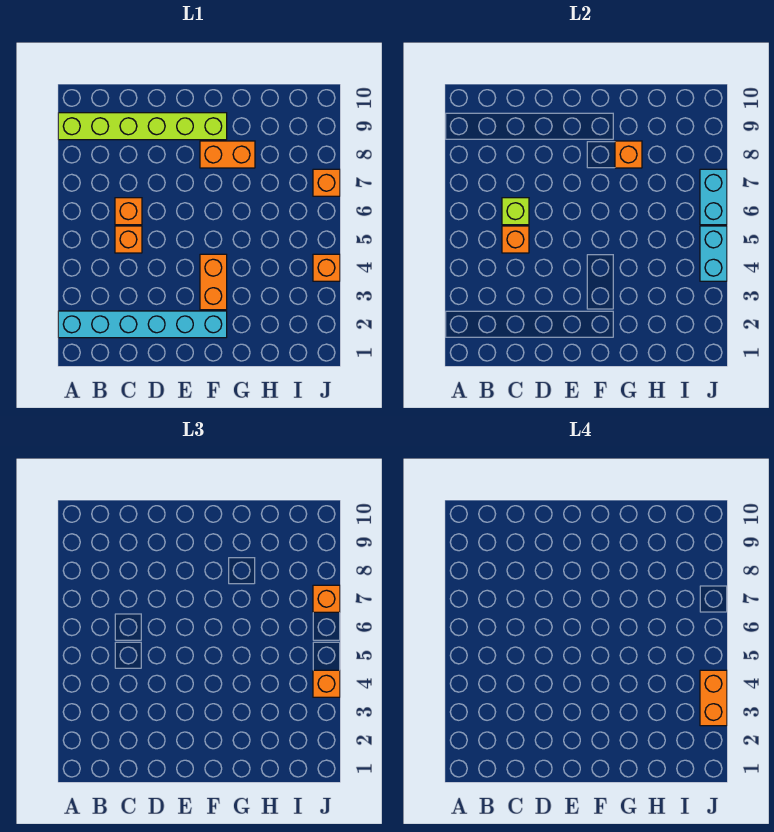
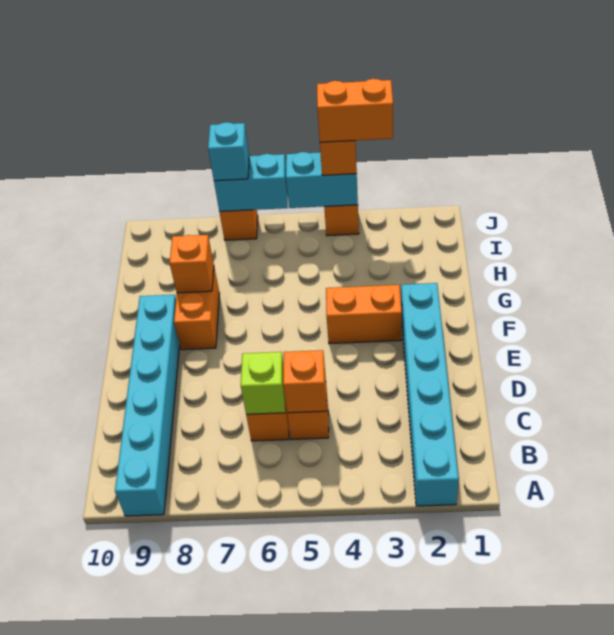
lime brick A9:F9 level 1 -> cyan brick A9:F9 level 1
orange brick J7 level 3 -> cyan brick J7 level 3

